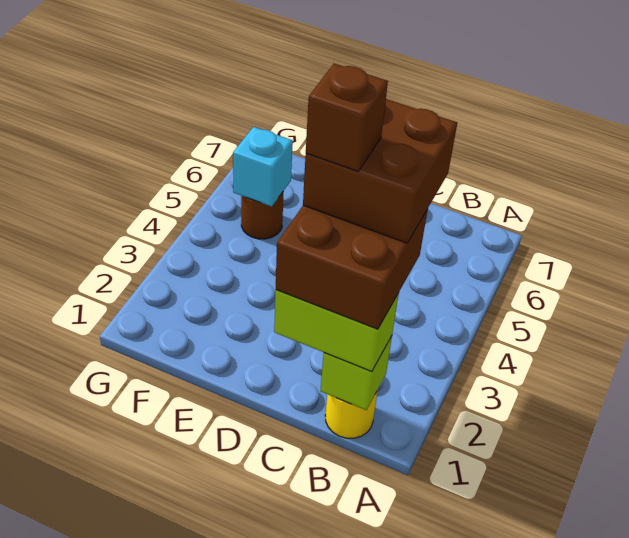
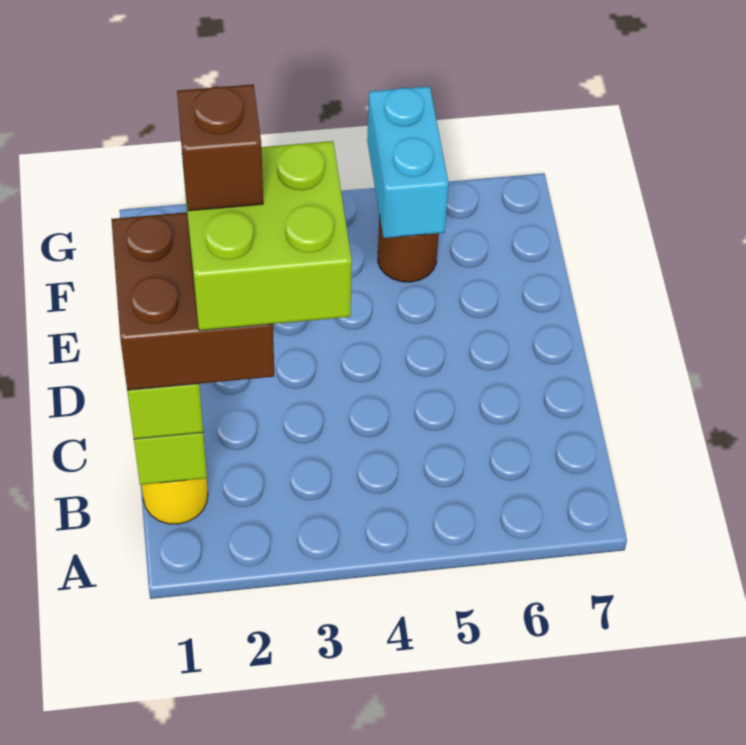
brown brick B2:C3 level 5 -> lime brick B2:C3 level 5
cyan brick F5 level 2 -> cyan brick F5:G5 level 2

